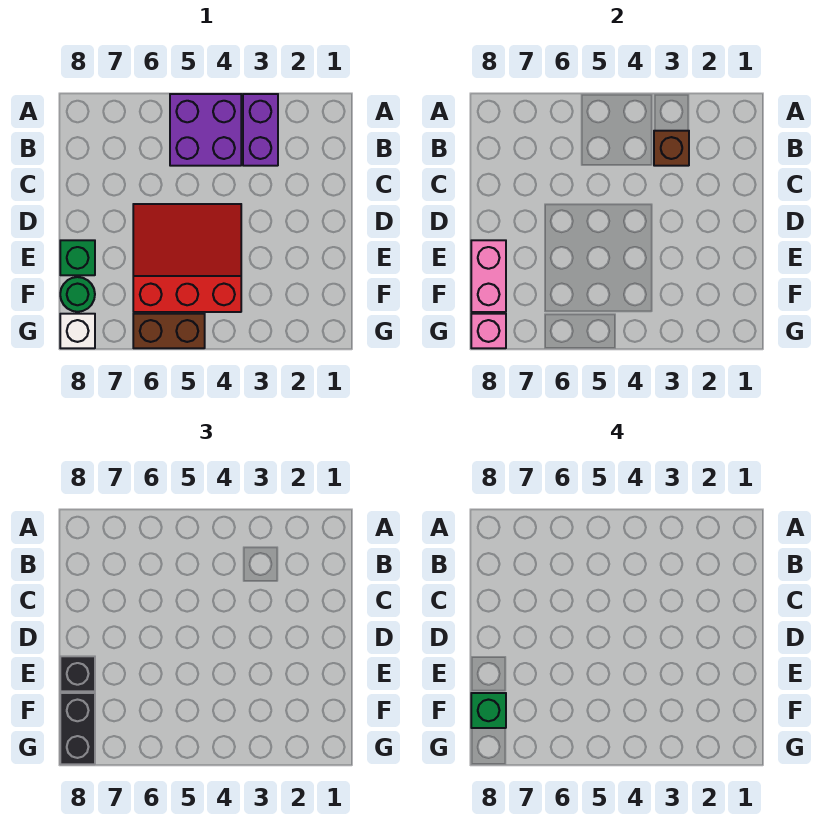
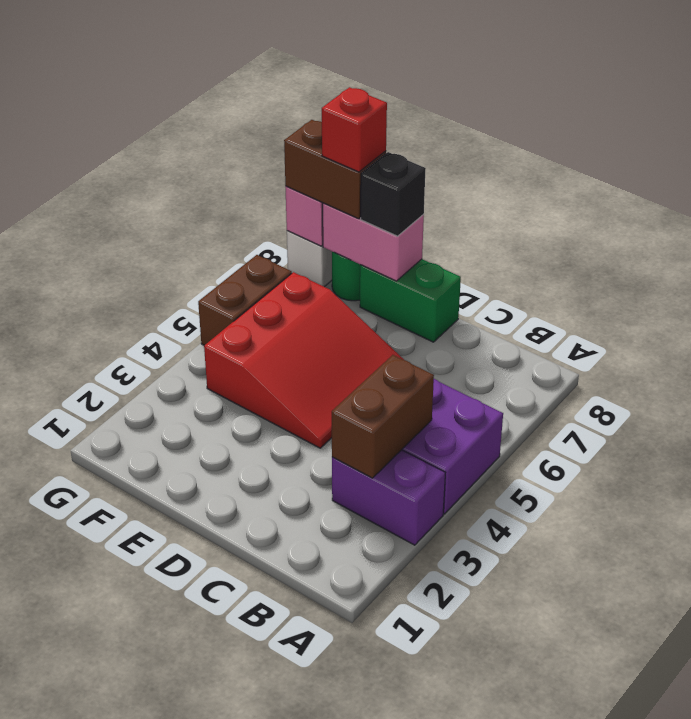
brown brick B3 level 2 -> brown brick B3:B4 level 2
green brick E8 level 1 -> green brick D8:E8 level 1
black brick F8:G8 level 3 -> brown brick F8:G8 level 3
green brick F8 level 4 -> red brick F8 level 4

